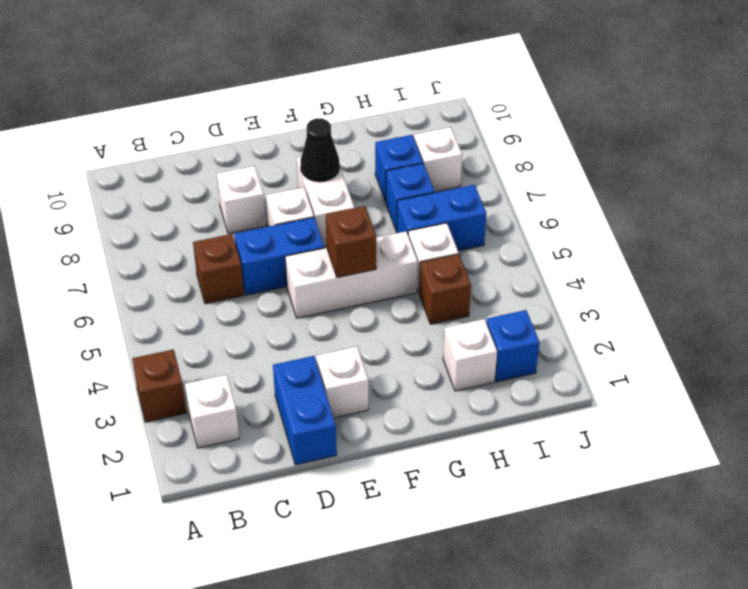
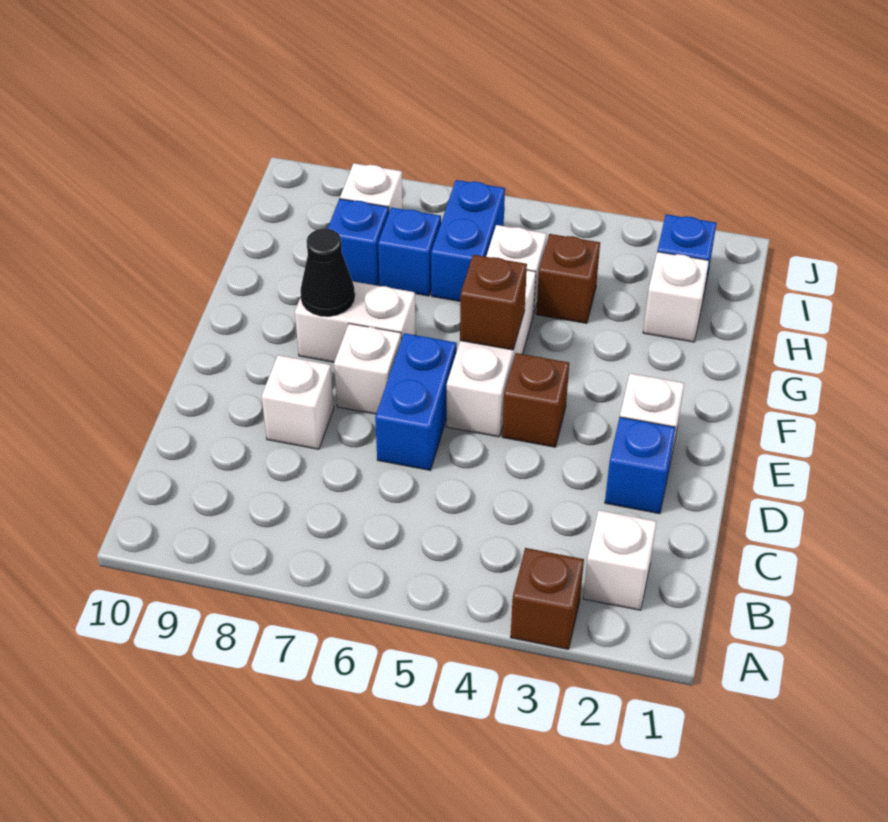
brown brick C6 level 1 -> brown brick E4 level 1
blue brick D1:D2 level 1 -> blue brick D2 level 1

